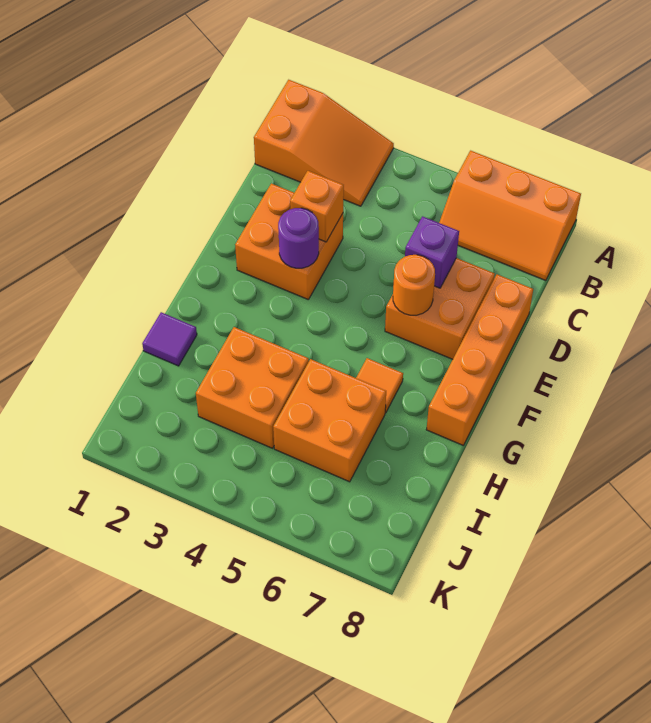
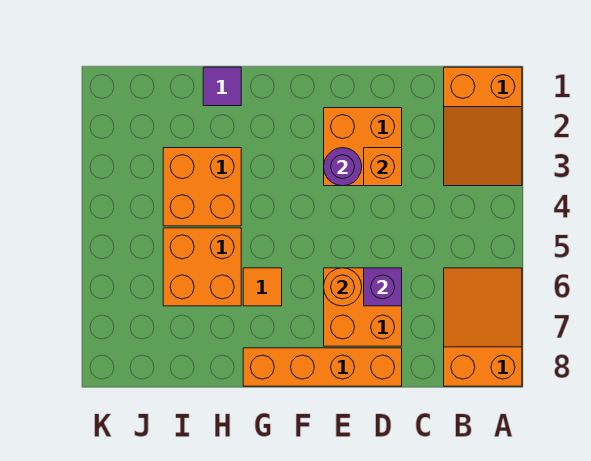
orange slope A6:B8 level 1 top A -> orange slope A6:B8 level 1 top 8

